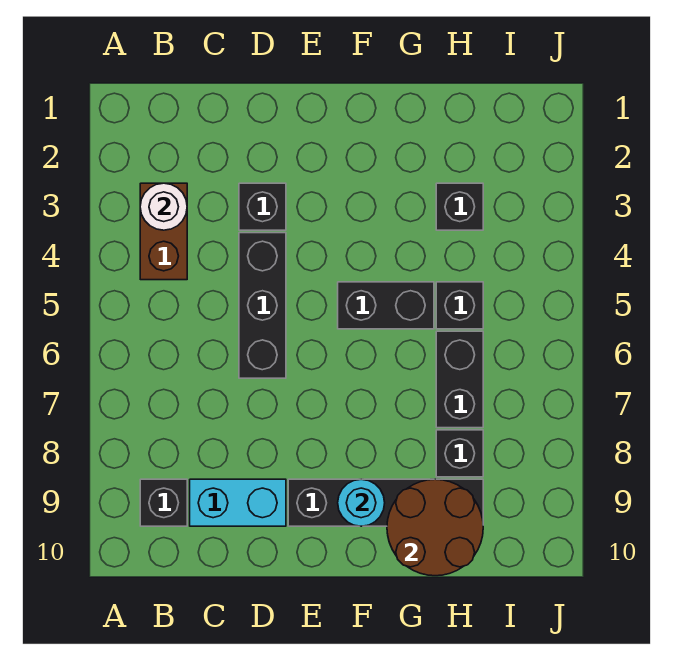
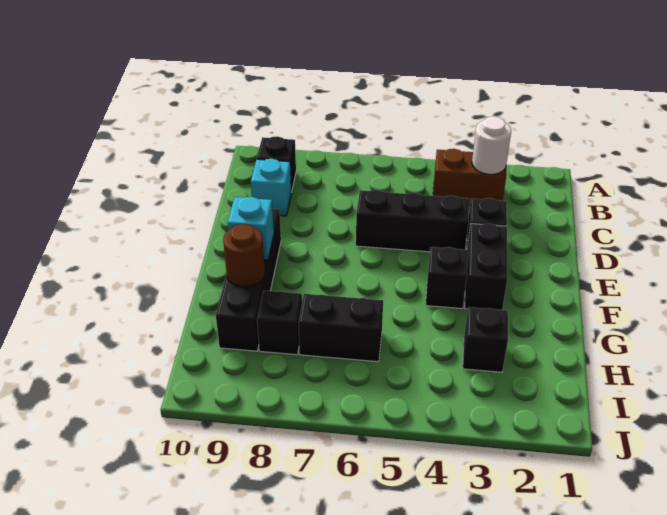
cyan brick C9:D9 level 1 -> cyan brick C9 level 1
black brick F5:G5 level 1 -> black brick E3:F3 level 1
cyan round brick F9 level 2 -> cyan brick F9 level 2
brown round brick G9:H10 level 2 -> brown round brick G9 level 2
black brick H5 level 1 -> black brick F4 level 1

